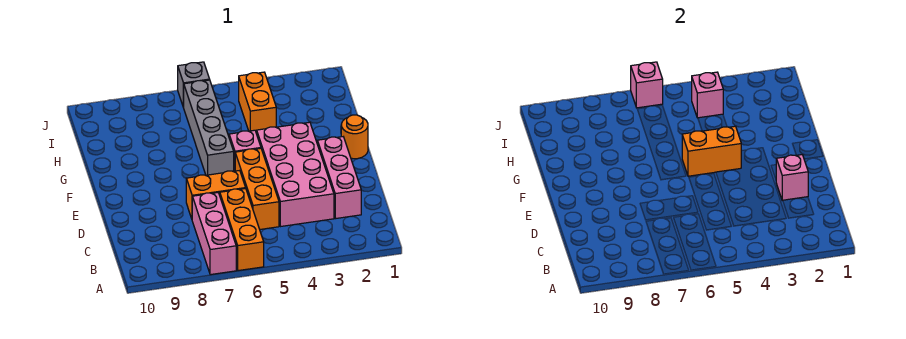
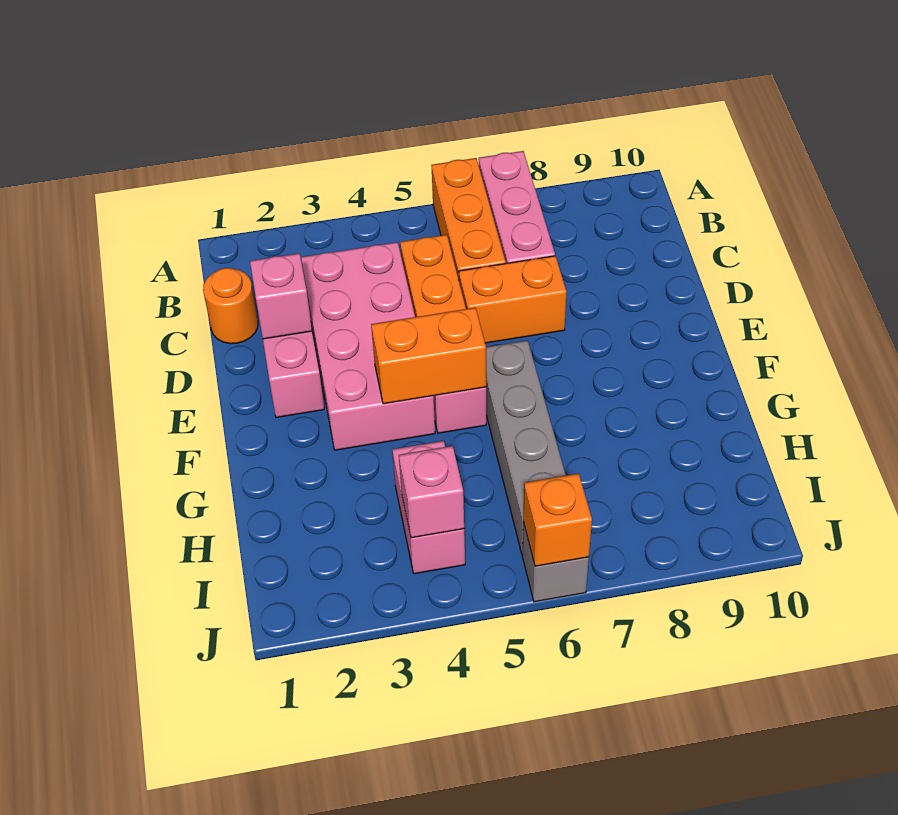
orange round brick F1 level 1 -> orange round brick C1 level 1
orange brick H4:I4 level 1 -> pink brick H4:I4 level 1
pink brick J6 level 2 -> orange brick J6 level 2

